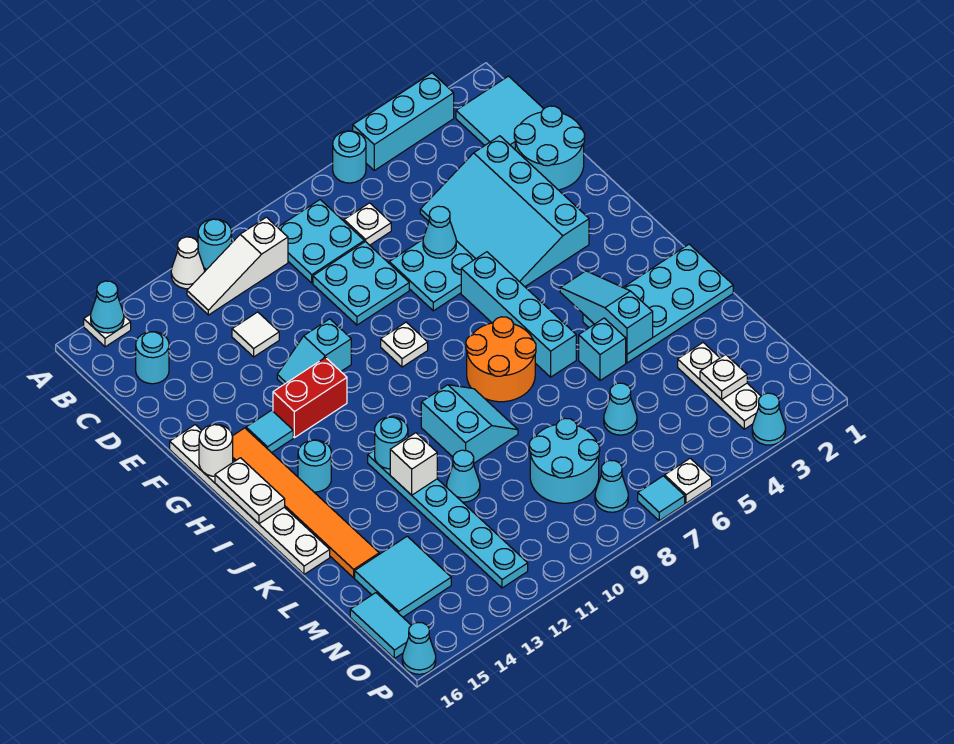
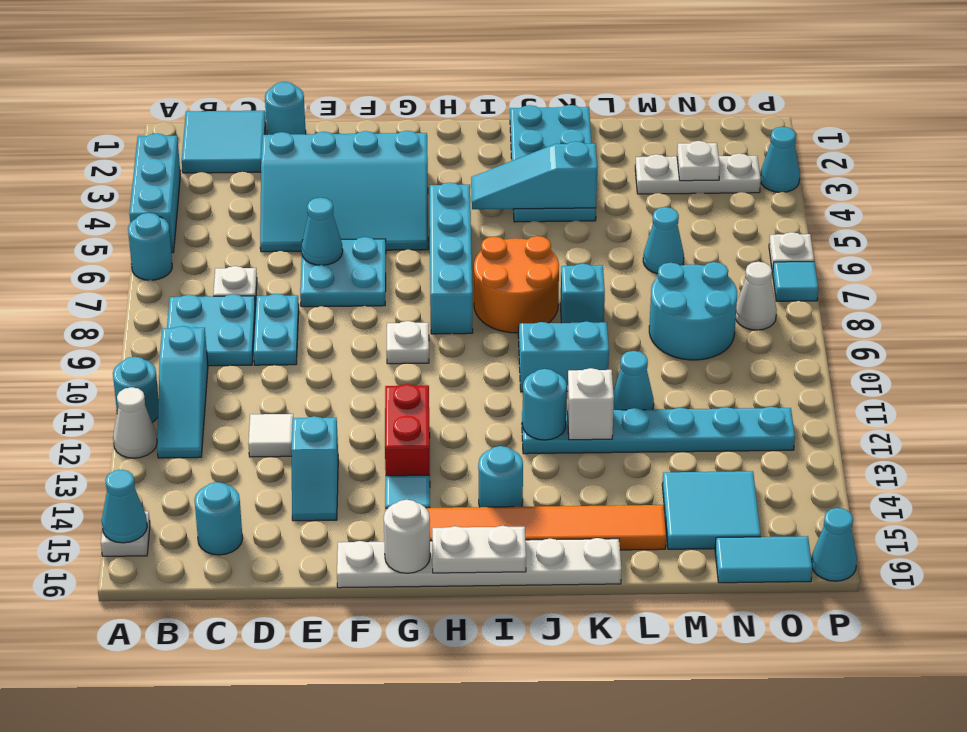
white slope B10:B12 level 1 top 10 -> cyan slope B10:B12 level 1 top 10
cyan round brick D1:E2 level 1 -> cyan round brick D1 level 1
cyan plate D8:E9 level 1 -> cyan plate D8:D9 level 1
cyan slope F11:F12 level 1 top 11 -> cyan slope E13:E14 level 1 top 13
cyan brick G6:J6 level 1 -> cyan brick H5:H8 level 1
cyan brick K5 level 1 -> cyan brick K8 level 1
cyan cone O8 level 1 -> white cone O8 level 1

